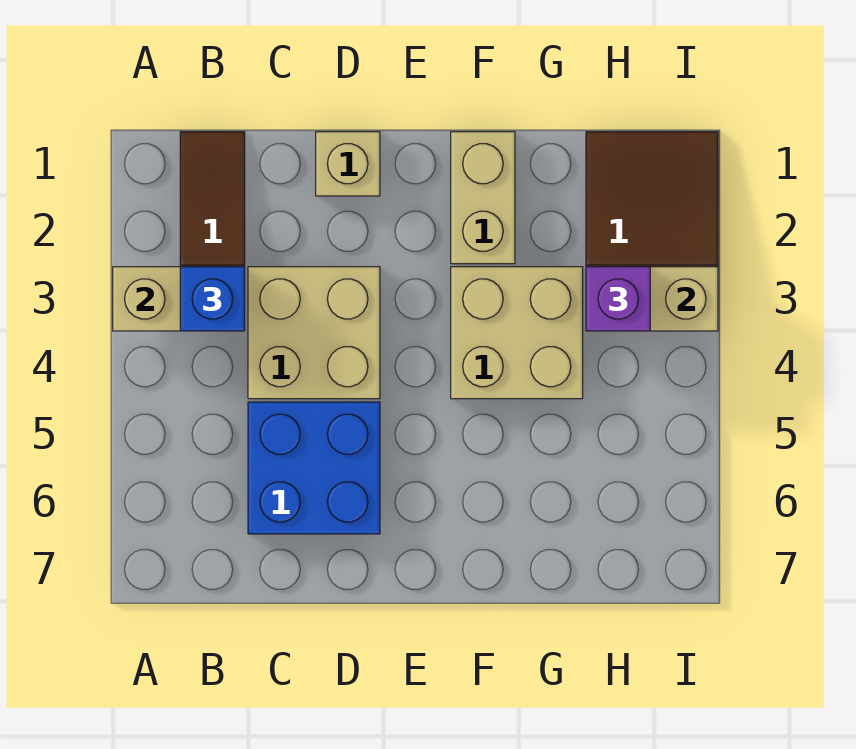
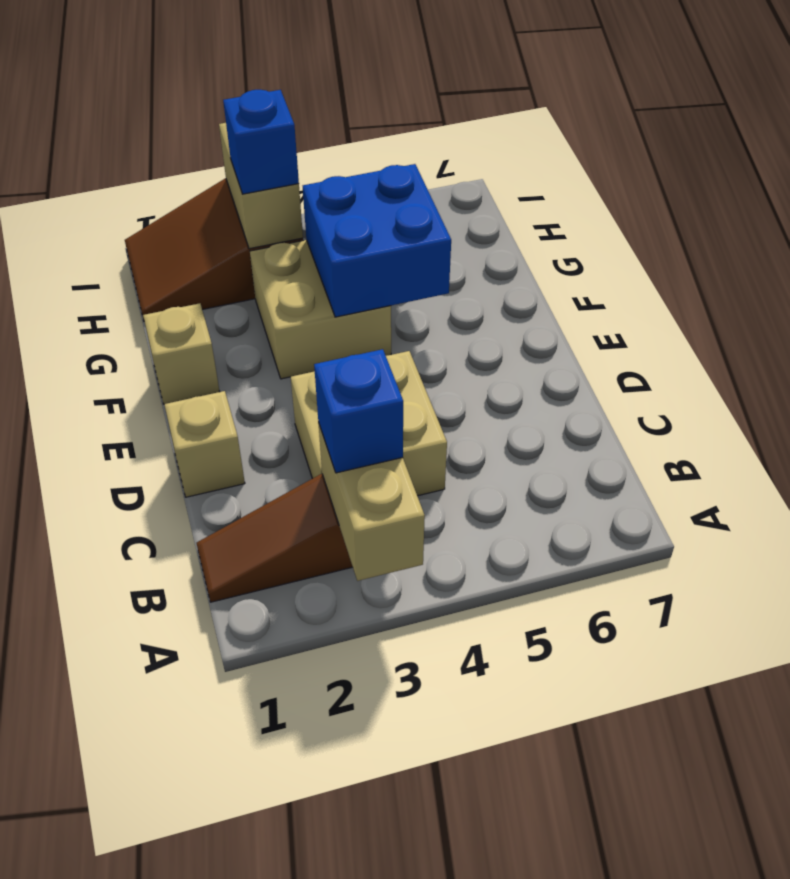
blue brick C5:D6 level 1 -> blue brick F4:G5 level 2
tan brick F1:F2 level 1 -> tan brick F1 level 1
purple brick H3 level 3 -> blue brick H3 level 3

